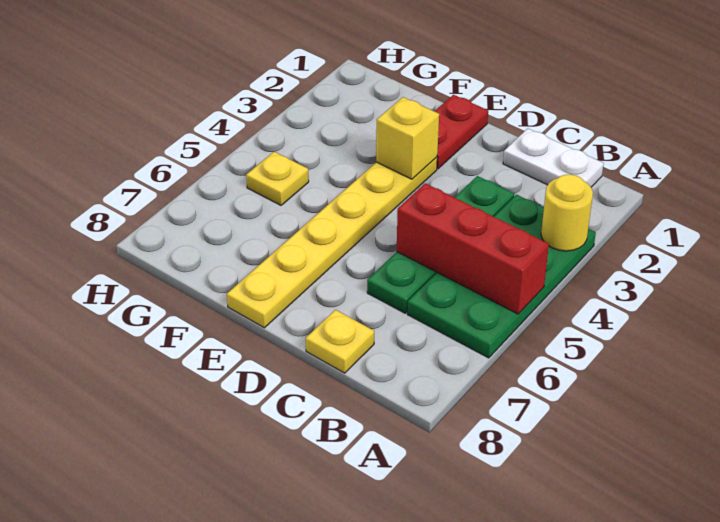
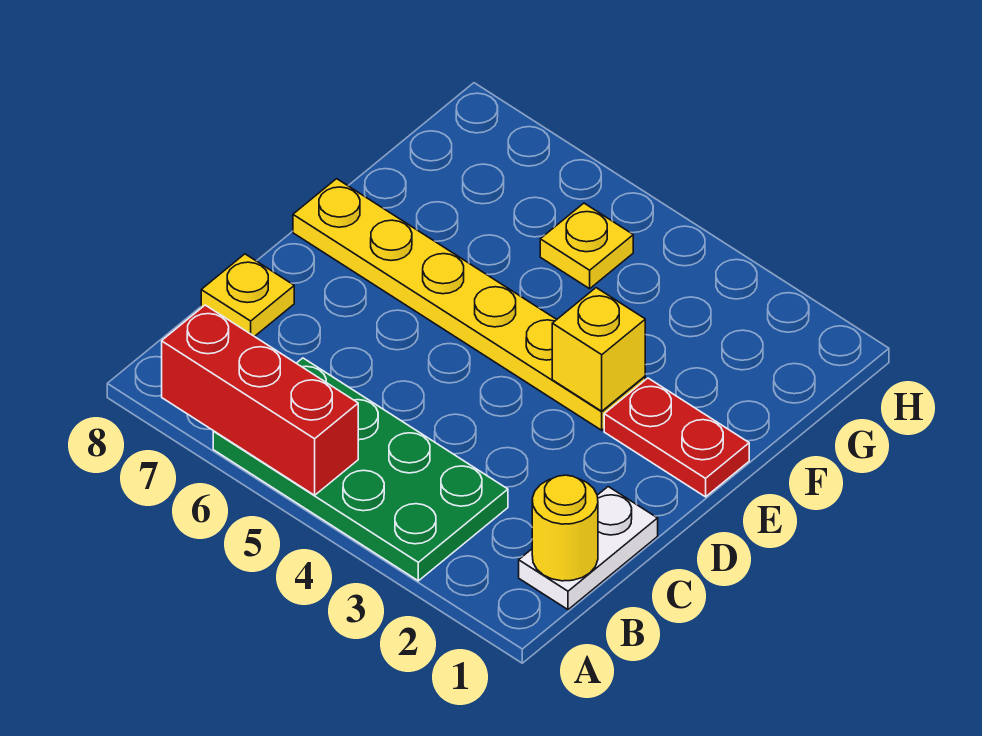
yellow round brick A3 level 2 -> yellow round brick B1 level 2
red brick A5:C5 level 2 -> red brick A5:A7 level 2
green plate C3:C6 level 1 -> none

